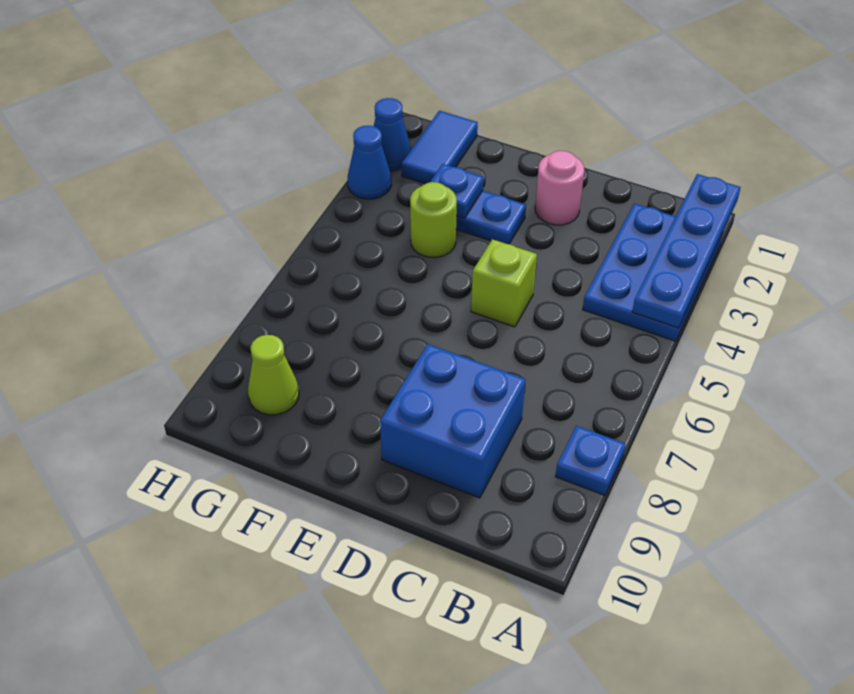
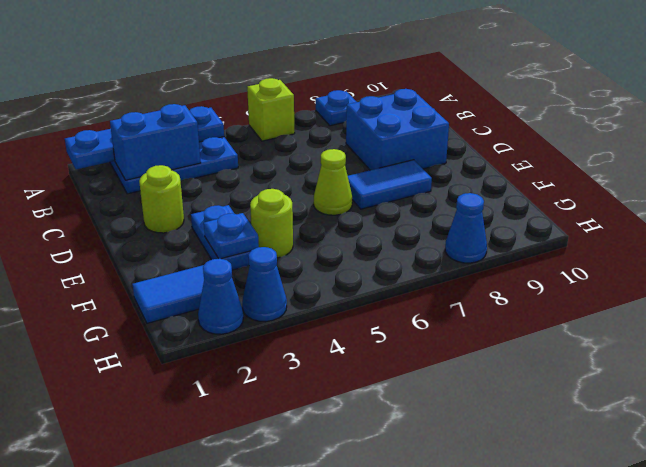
none -> blue brick B2:B3 level 2
pink round brick D2 level 1 -> lime round brick D2 level 1
lime brick D5 level 1 -> lime brick A6 level 1
none -> blue tile E7:E8 level 1
lime cone G9 level 1 -> lime cone E6 level 1
none -> blue cone H8 level 1

